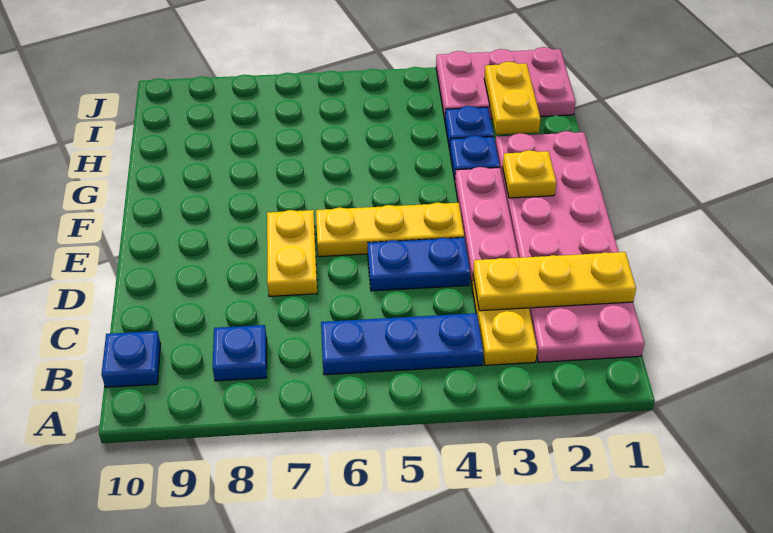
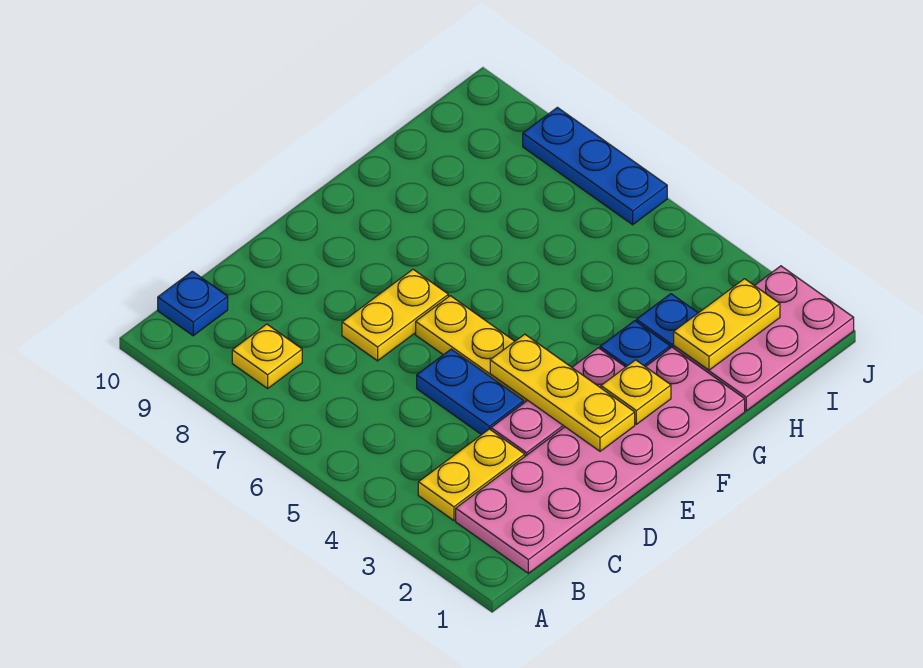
blue plate B4:B6 level 1 -> blue plate J6:J8 level 1
blue plate B8 level 1 -> yellow plate B8 level 1
yellow plate C1:C3 level 2 -> yellow plate E2:E4 level 2
pink plate I1:J3 level 1 -> pink plate H1:J2 level 1

